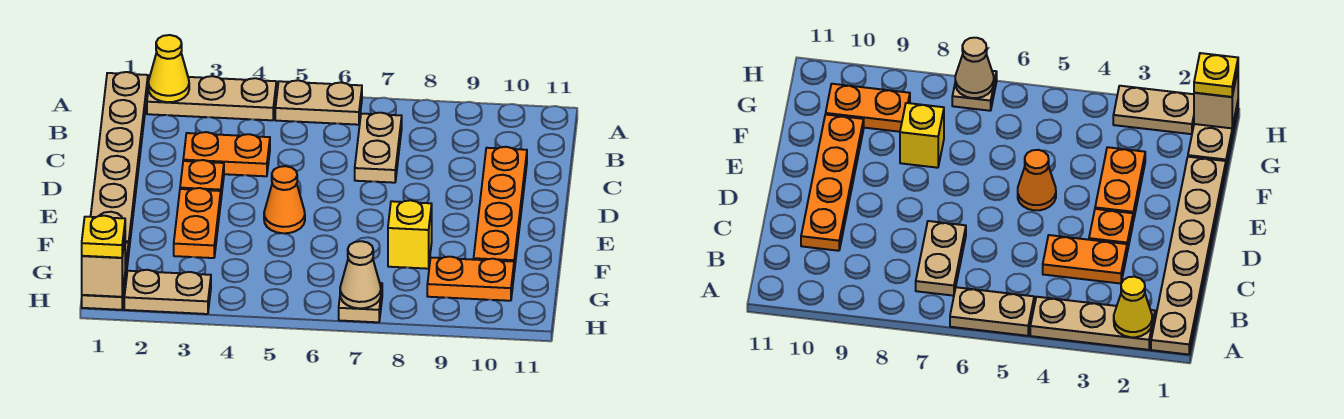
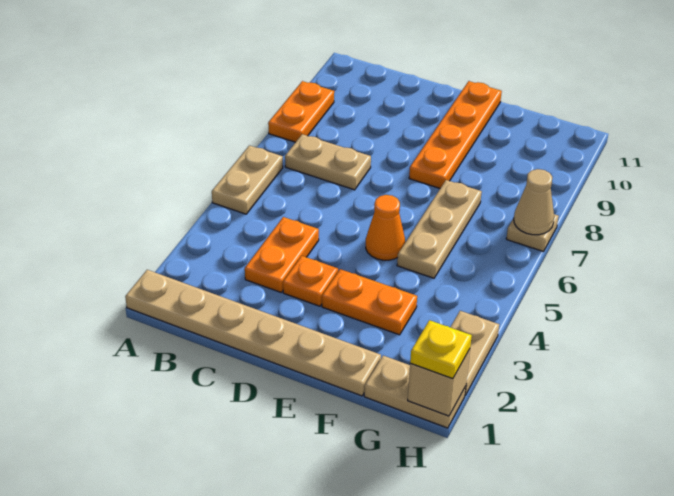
tan plate A2:A4 level 1 -> tan plate F5:F7 level 1
yellow cone A2 level 2 -> none
orange plate C10:F10 level 1 -> orange plate E8:E11 level 1
yellow brick F8 level 1 -> none
orange plate G9:G10 level 1 -> orange plate A8:A9 level 1

